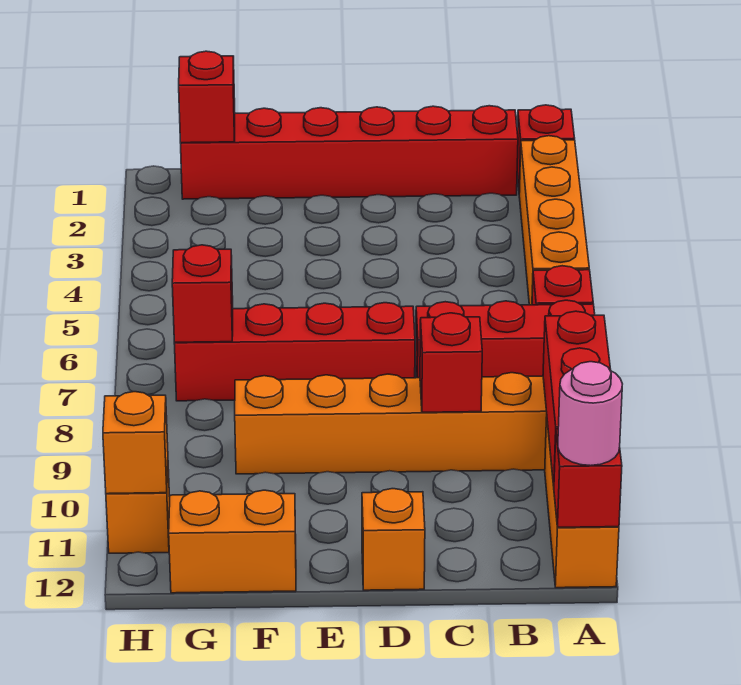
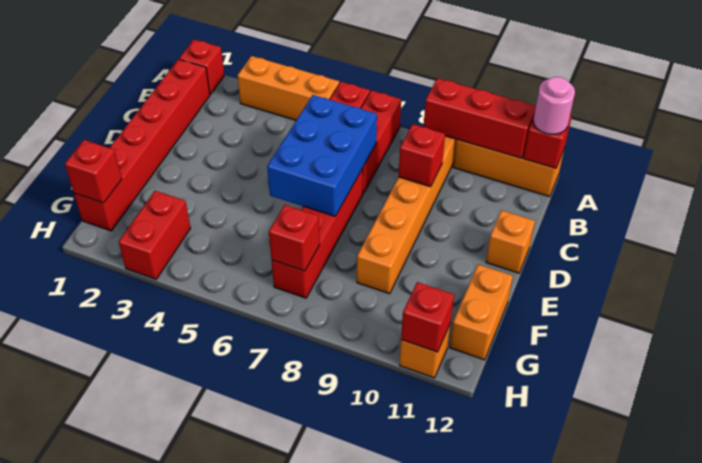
orange brick A2:A5 level 1 -> orange brick A3:A5 level 1
none -> blue brick C6:E7 level 2
none -> red brick G3:H3 level 1
orange brick H11 level 2 -> red brick H11 level 2

